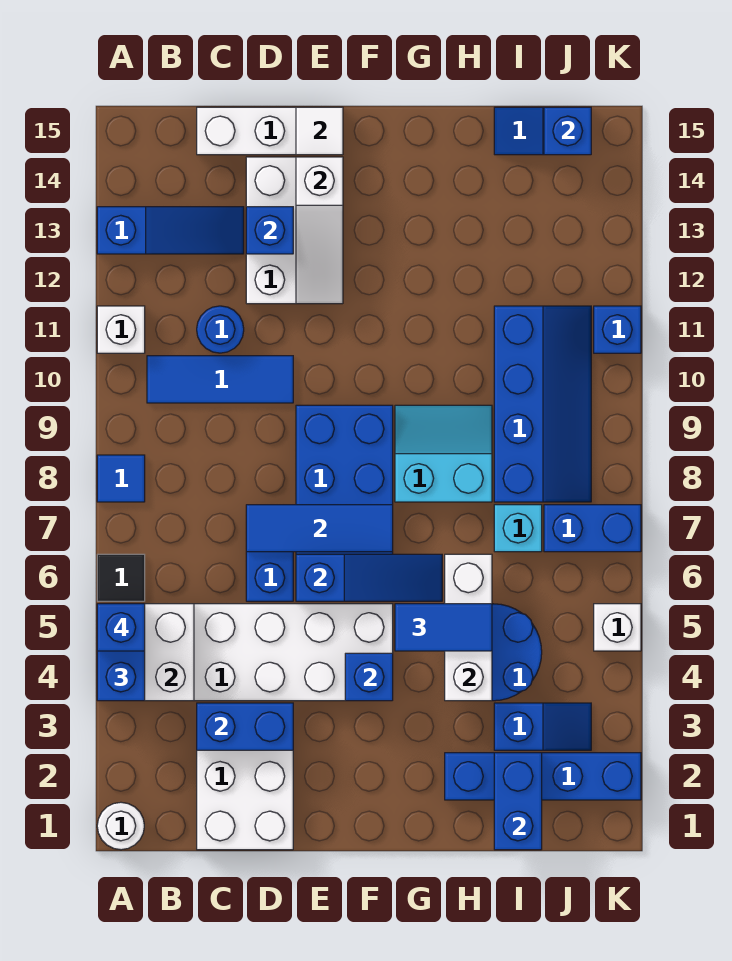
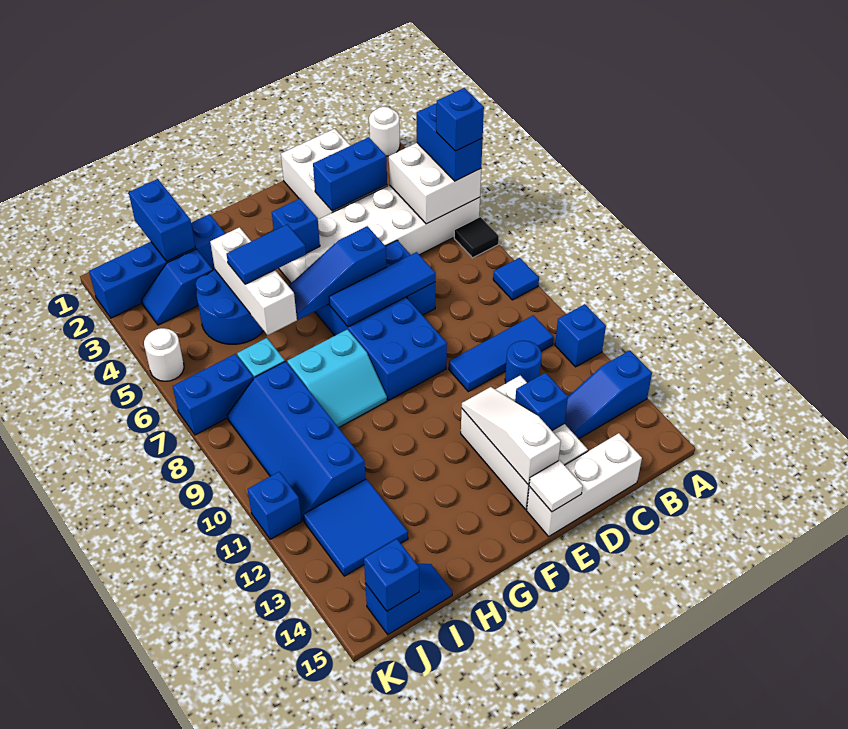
white brick A11 level 1 -> blue brick A11 level 1
none -> blue tile I12:J13 level 1
white brick K5 level 1 -> white round brick K5 level 1

